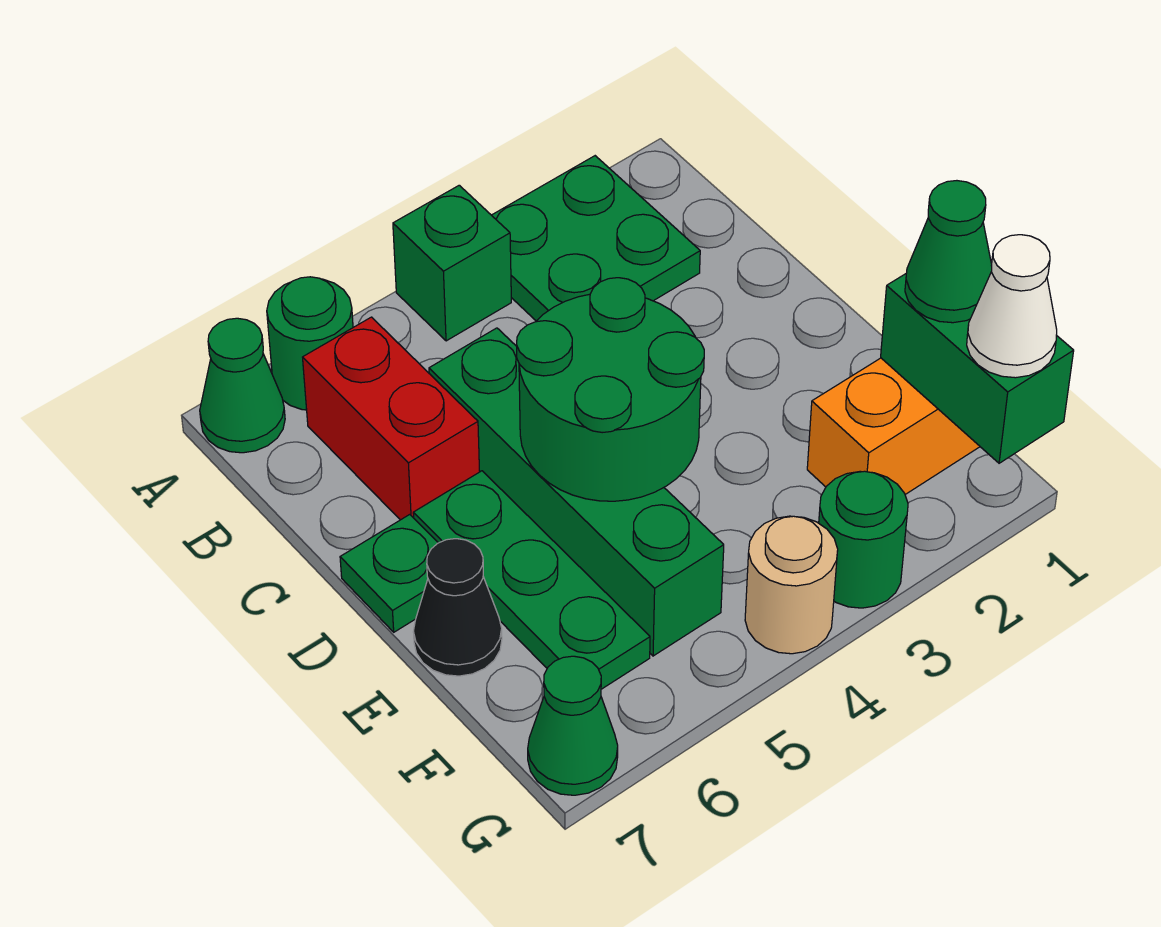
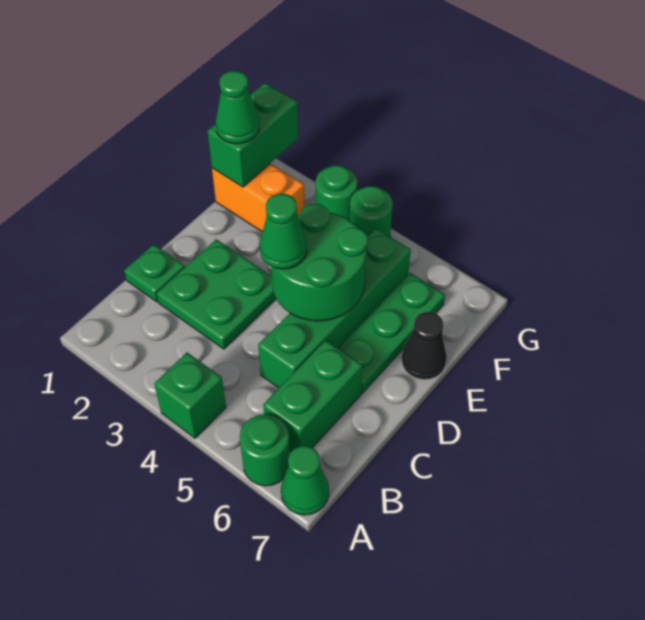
green plate A2:B3 level 1 -> green plate C2:D3 level 1
red brick B6:C6 level 1 -> green brick B6:C6 level 1
green plate D7 level 1 -> green plate C1 level 1
white cone G1 level 3 -> none
tan round brick G4 level 1 -> green round brick G4 level 1
green cone G7 level 1 -> green cone D4 level 3

